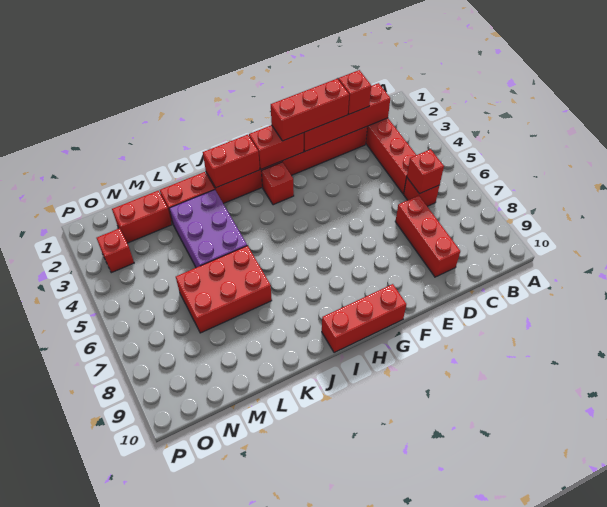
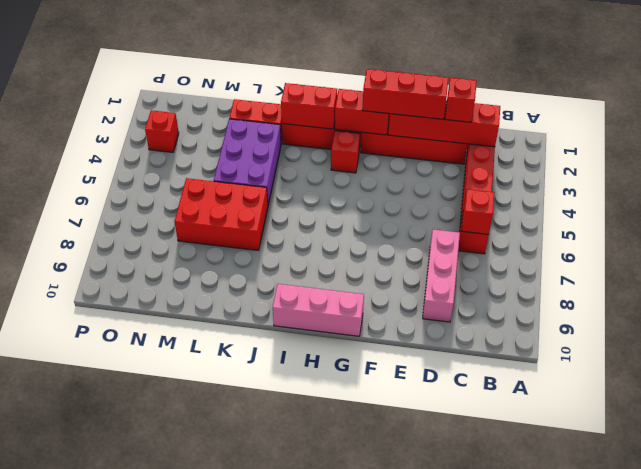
red brick D7:D9 level 1 -> pink brick D7:D9 level 1
red brick G10:I10 level 1 -> pink brick G10:I10 level 1
red brick M2:N2 level 1 -> none

